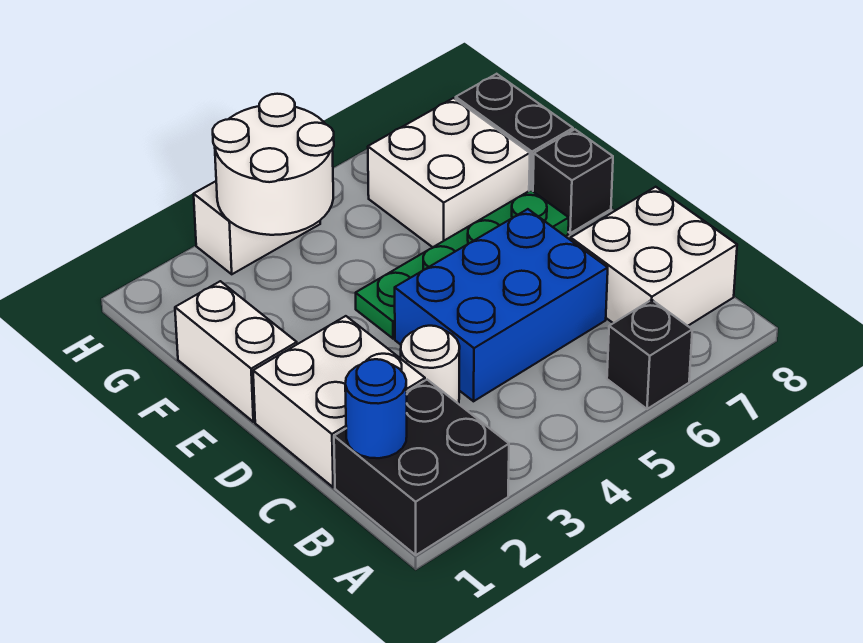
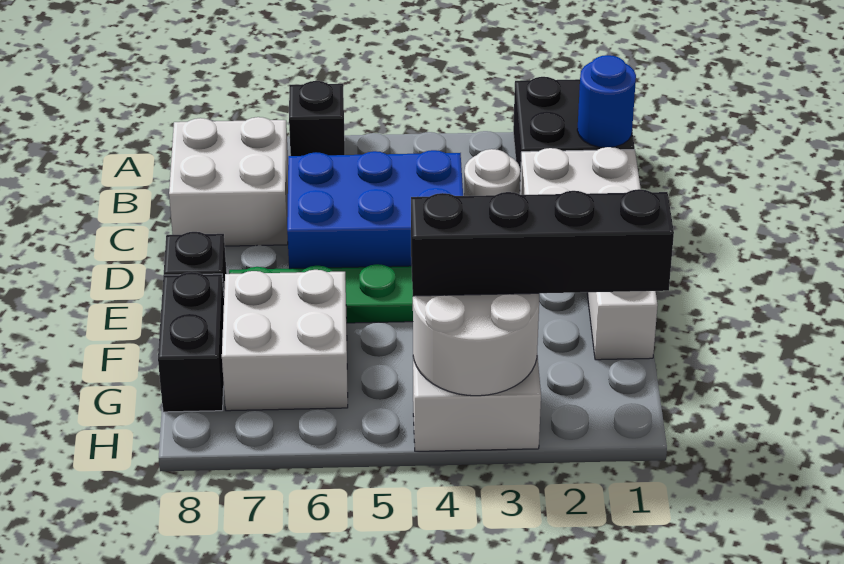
none -> black brick G1:G4 level 3

